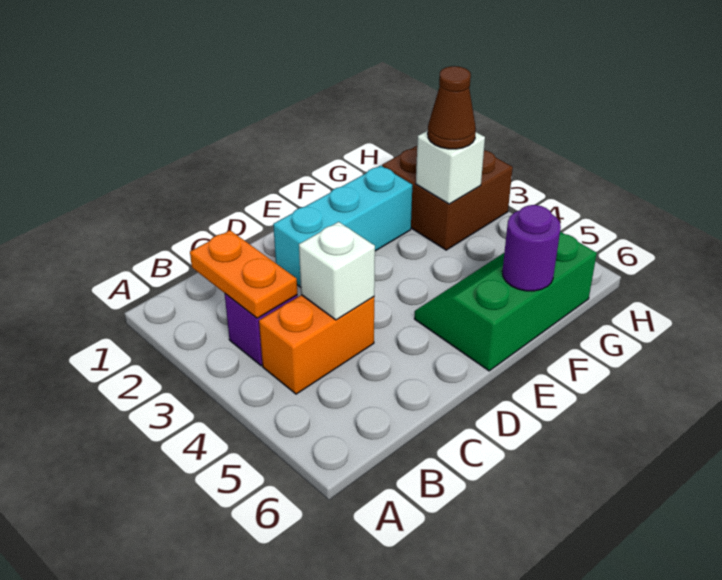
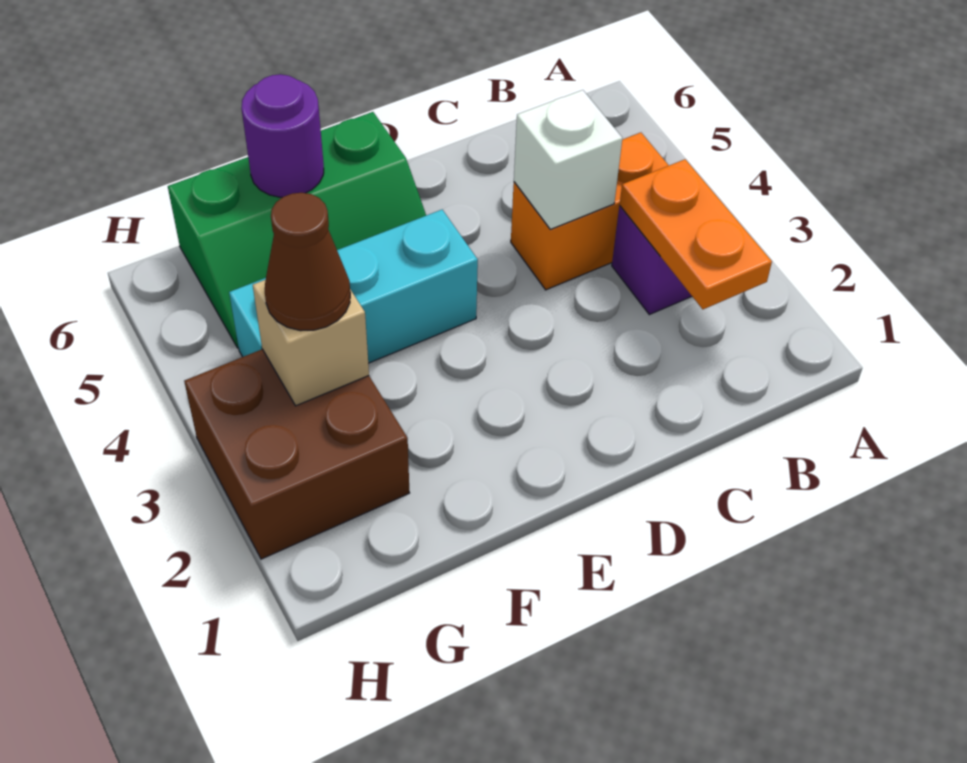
cyan brick D2:F2 level 1 -> cyan brick E4:G4 level 1
white brick G3 level 2 -> tan brick G3 level 2

